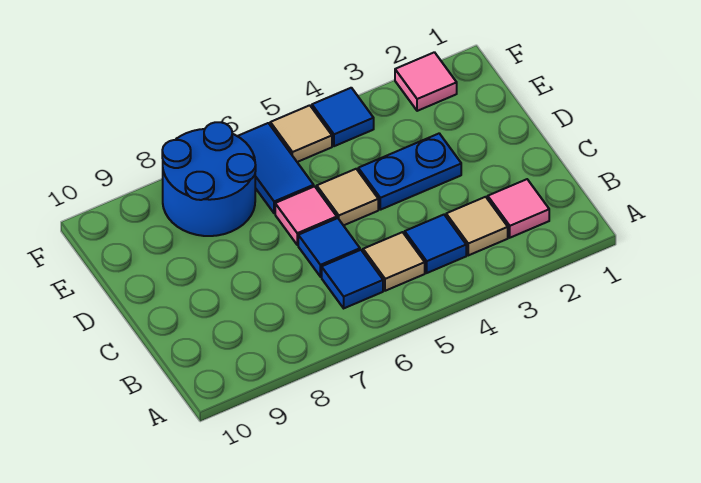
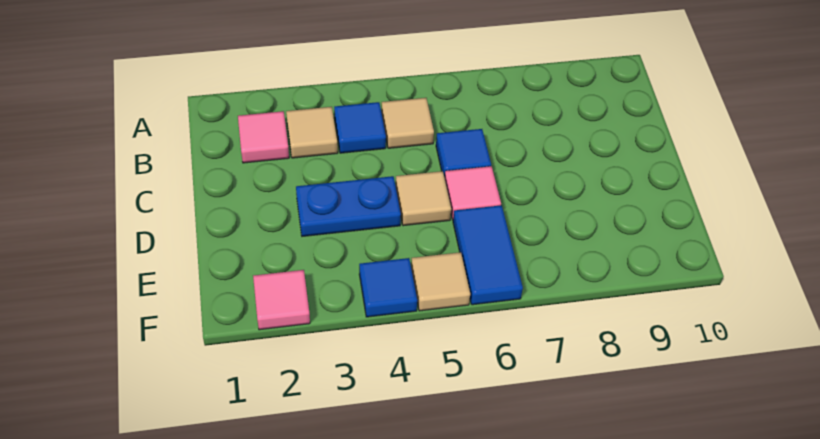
blue tile B6 level 1 -> none
blue round brick E7:F8 level 1 -> none

